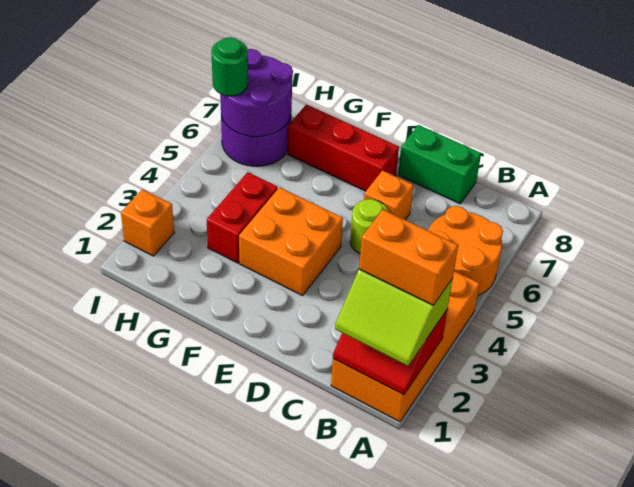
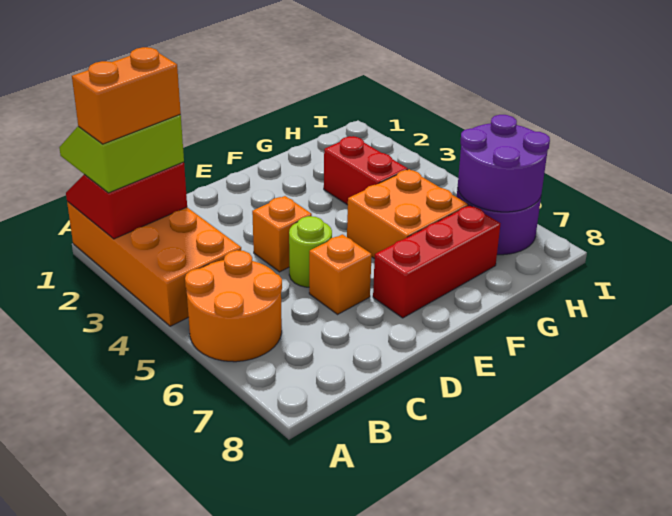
green brick C8:D8 level 1 -> none
orange brick E3:F4 level 1 -> orange brick F5:G6 level 1
orange brick I2 level 1 -> orange brick D4 level 1
green round brick I6 level 3 -> none

